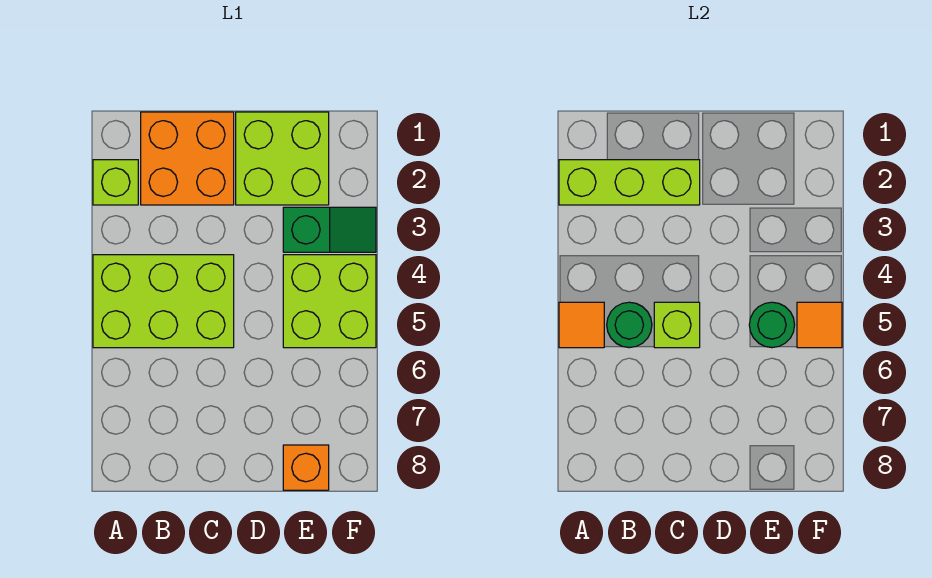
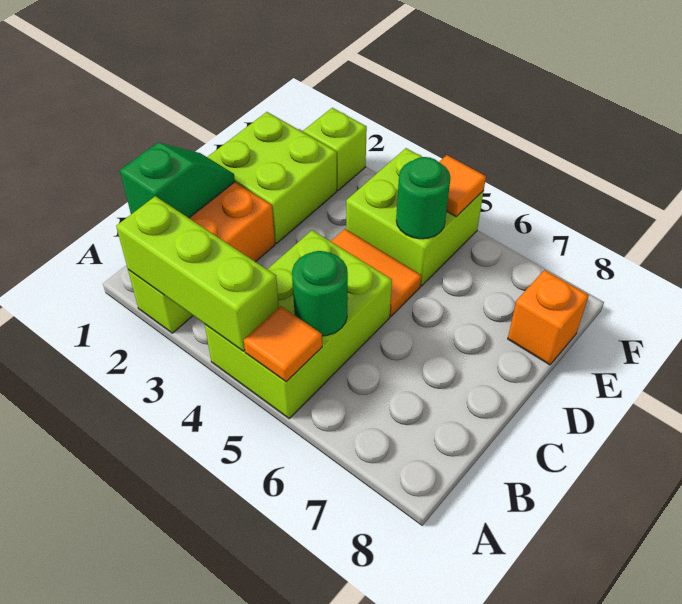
lime brick A2:C2 level 2 -> lime brick A2:A4 level 2
lime brick C5 level 2 -> lime brick F2 level 1
none -> orange tile D4:D5 level 1
green slope E3:F3 level 1 top E -> green slope B1:C1 level 2 top B

